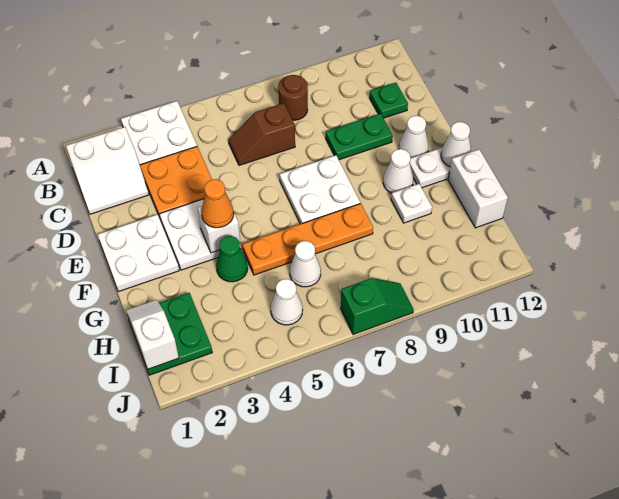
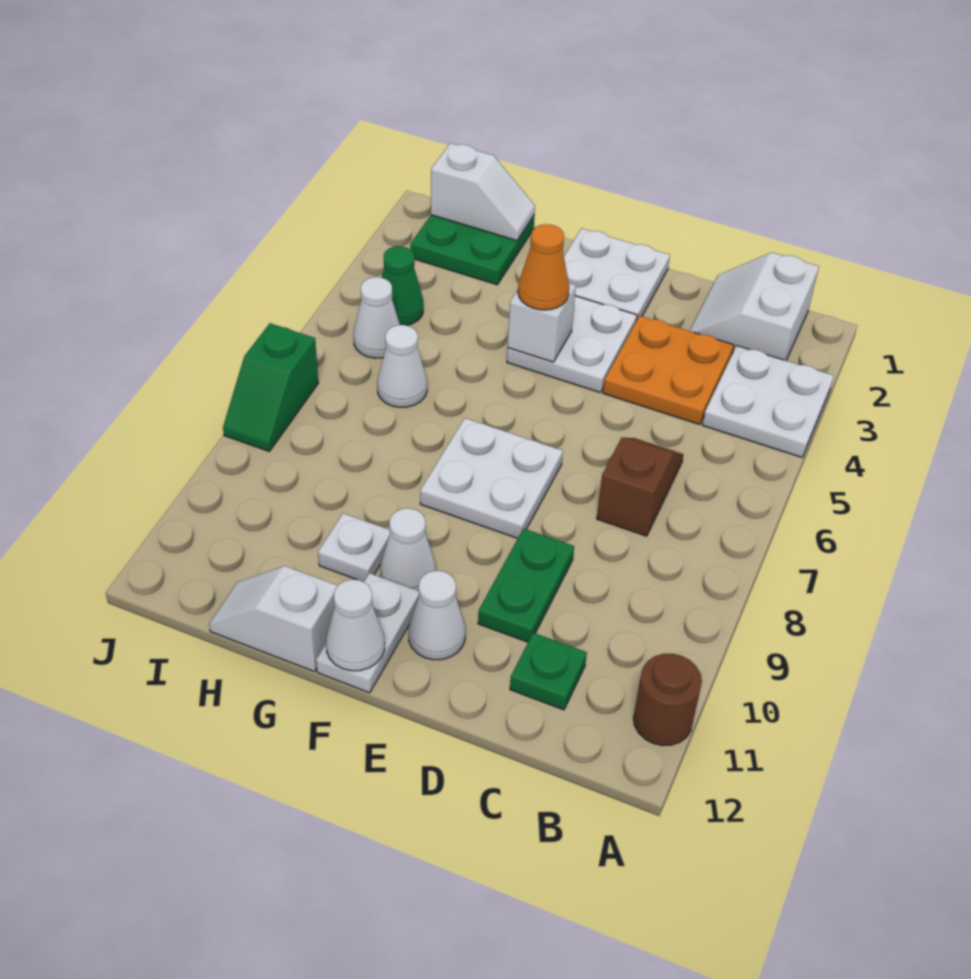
brown round brick B8 level 1 -> brown round brick A11 level 1
green cone G4 level 1 -> green cone I4 level 1
orange plate G5:G8 level 1 -> none
white brick G12:H12 level 1 -> white slope G12:H12 level 1 top G

